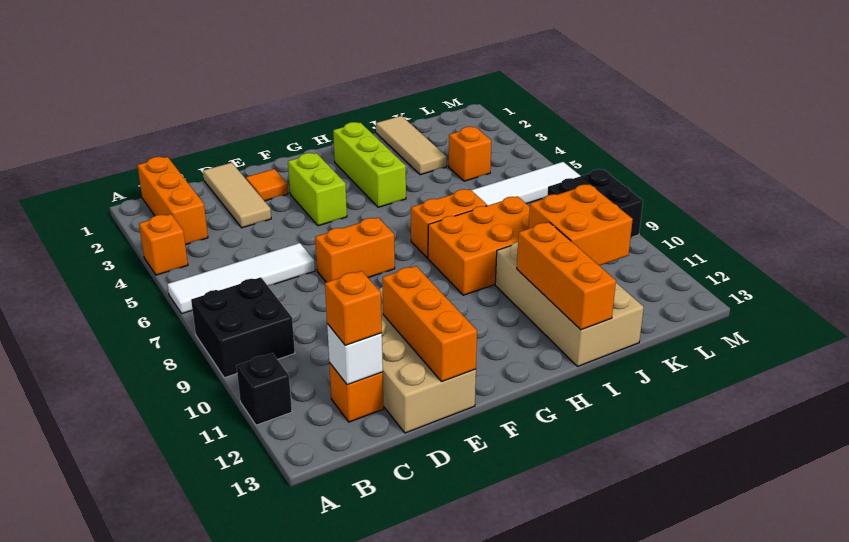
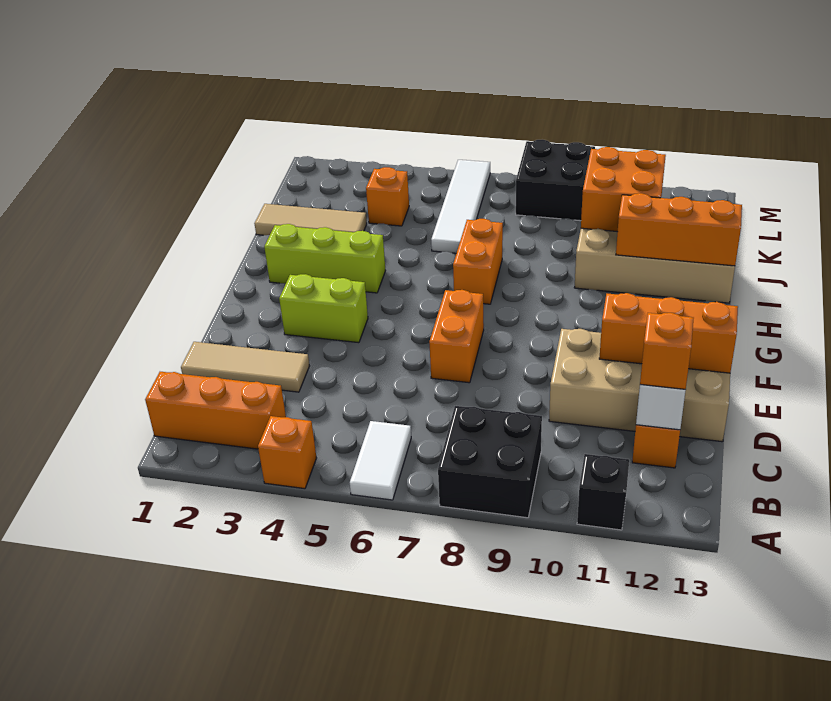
white tile A6:D6 level 1 -> white tile A6:B6 level 1
orange tile E2 level 1 -> none
orange brick H8:J9 level 1 -> none

